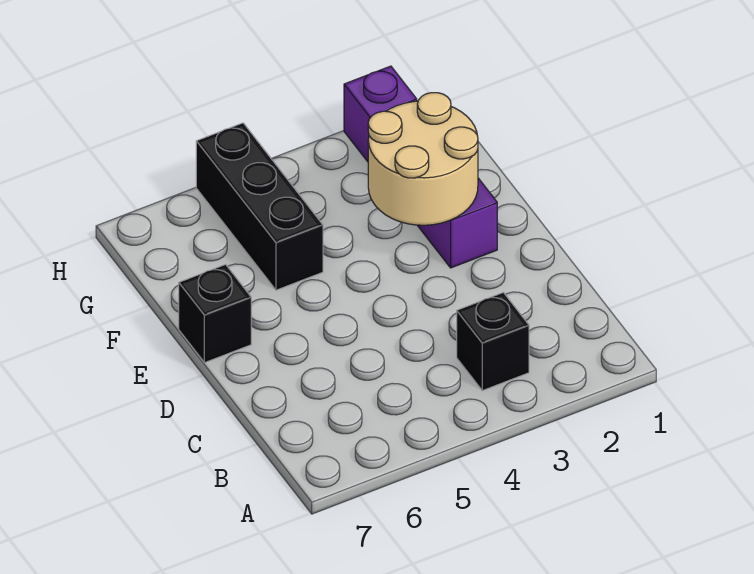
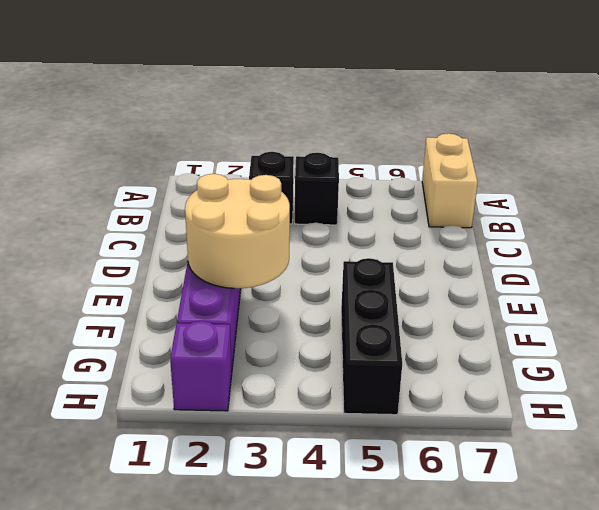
none -> tan brick A7:B7 level 1
black brick E7 level 1 -> black brick B4 level 1

